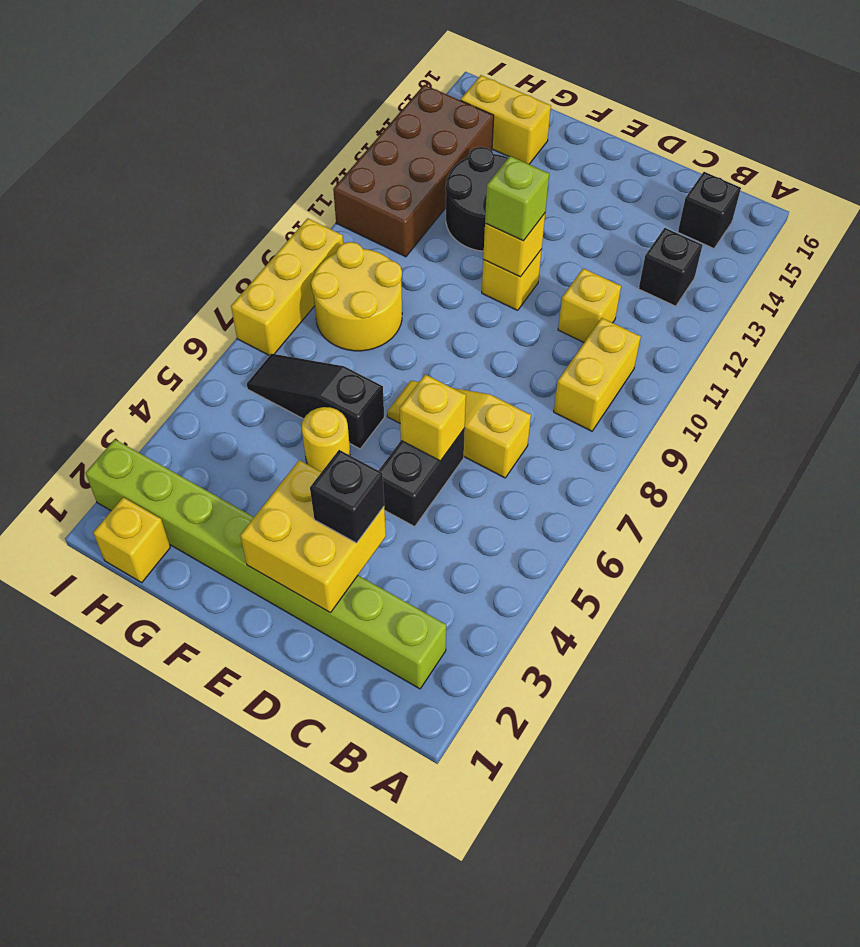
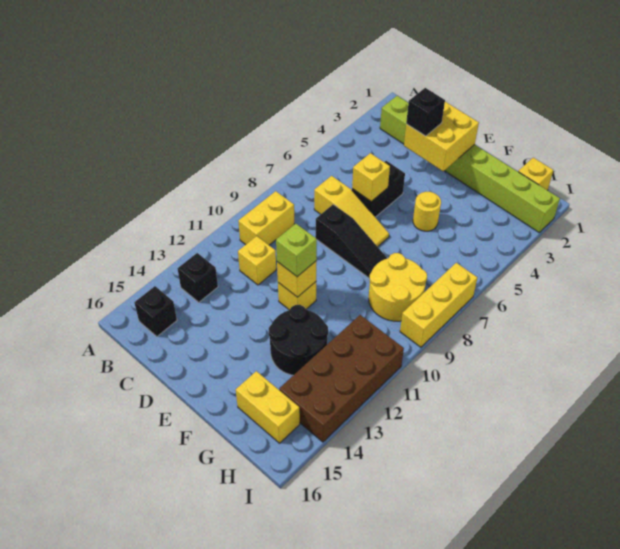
black slope F6:H6 level 1 top F -> black slope D8:F8 level 1 top D

